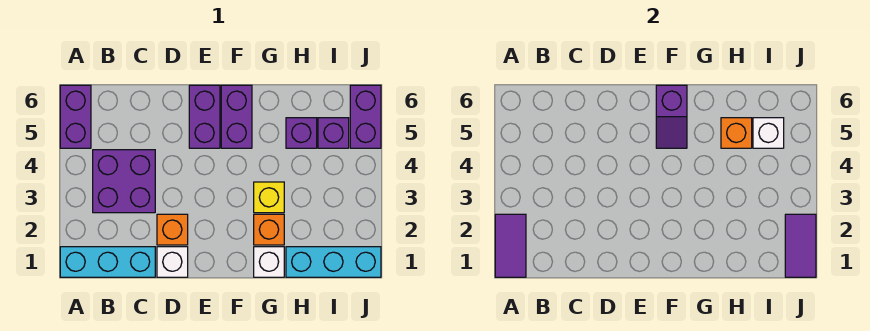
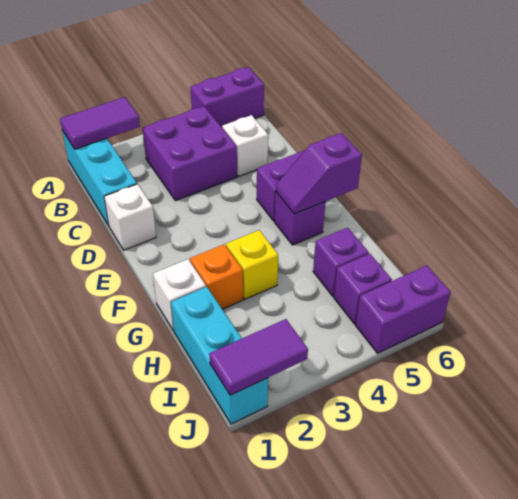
orange brick D2 level 1 -> none
purple brick F5:F6 level 1 -> purple brick F5 level 1
orange brick H5 level 2 -> none
white brick I5 level 2 -> white brick C5 level 1

